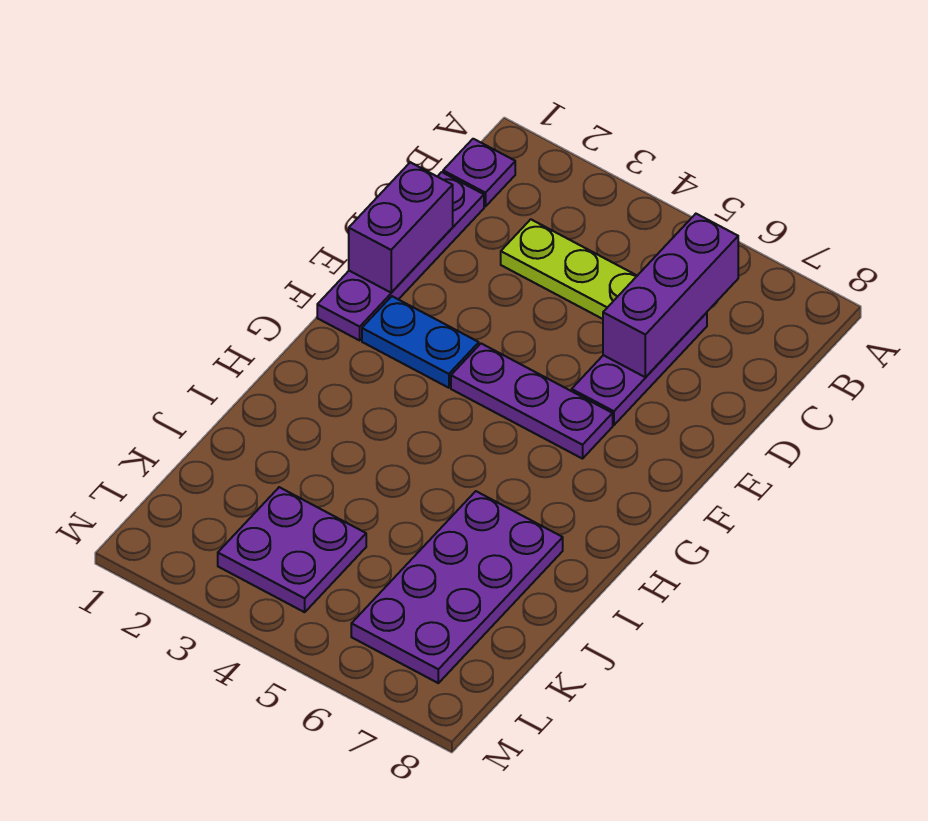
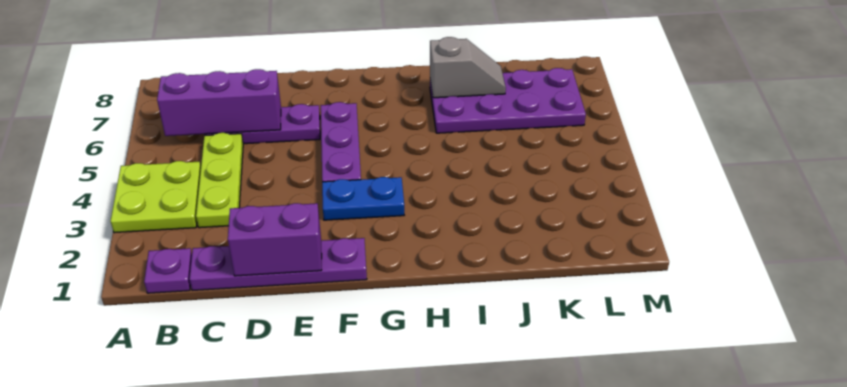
none -> lime plate A3:B4 level 1
blue plate F2:F3 level 1 -> blue plate F3:G3 level 1
none -> grey slope I7:J7 level 2 top I
purple plate K3:L4 level 1 -> none

